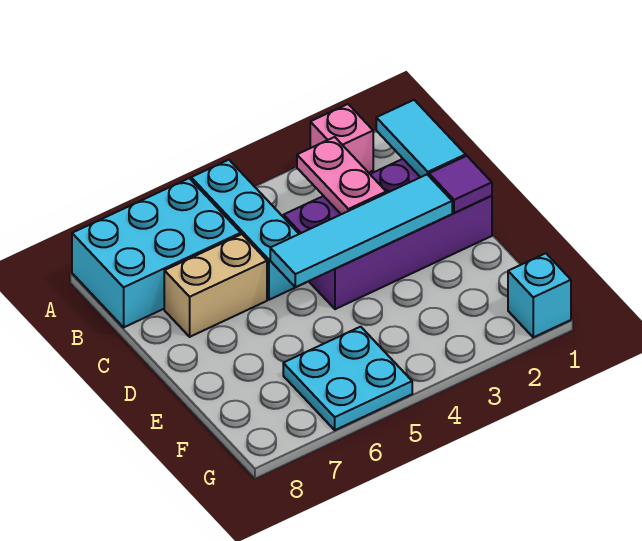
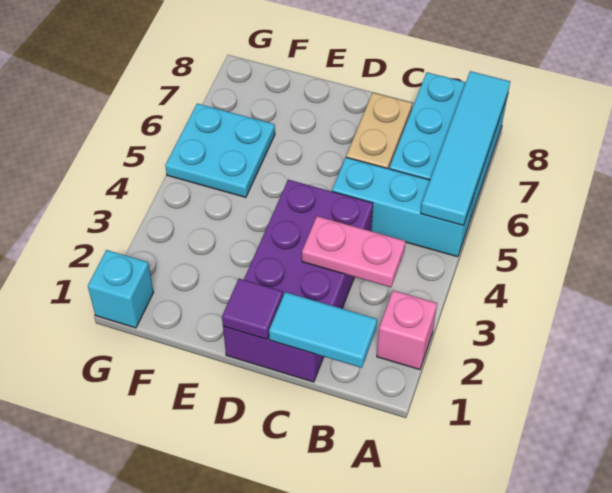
cyan tile D2:D5 level 2 -> cyan tile A5:A8 level 2

